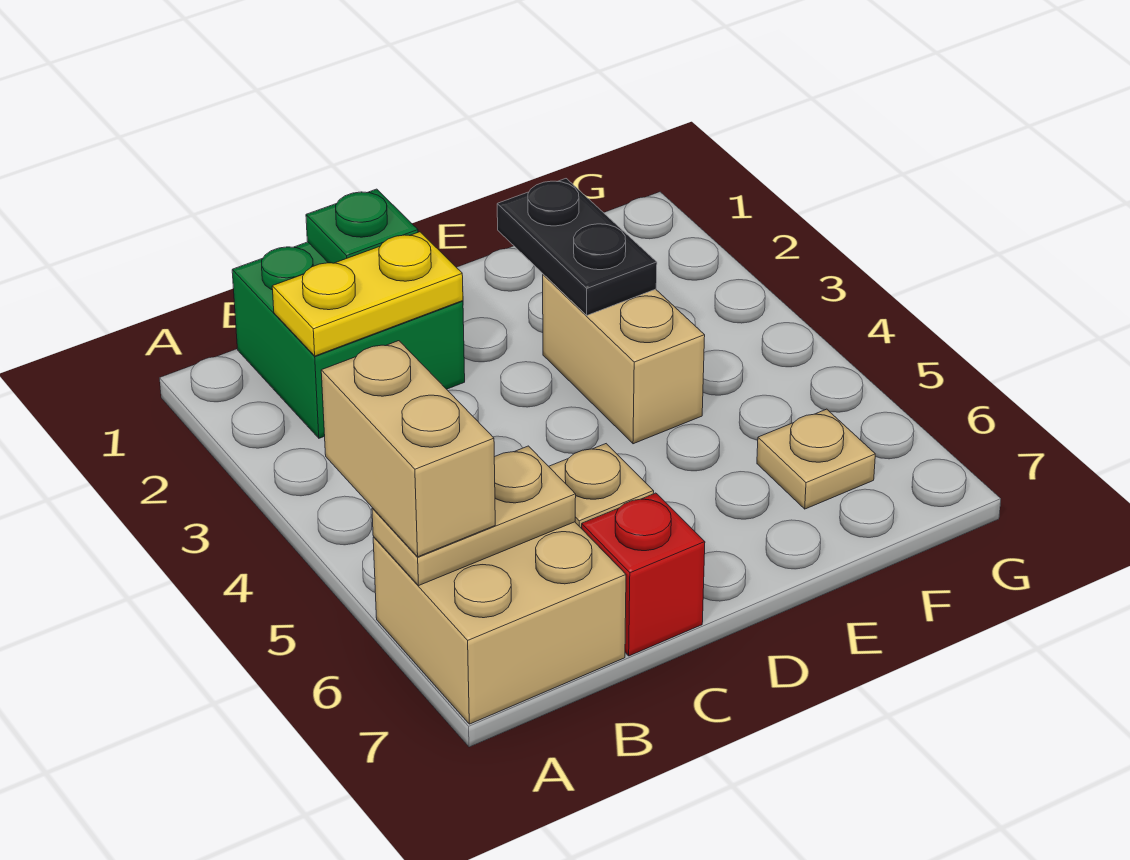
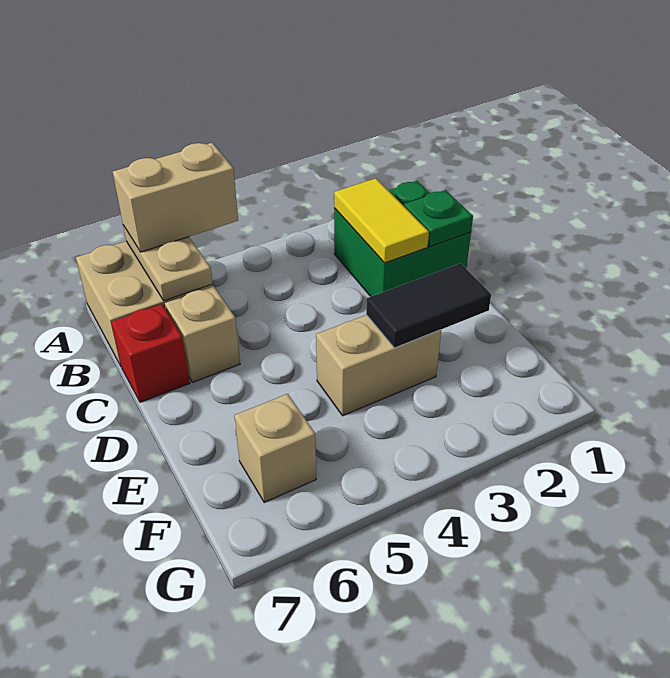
yellow plate B2:C2 level 2 -> yellow tile B2:C2 level 2
black plate E2:E3 level 2 -> black tile E2:E3 level 2
tan plate F6 level 1 -> tan brick F6 level 1

